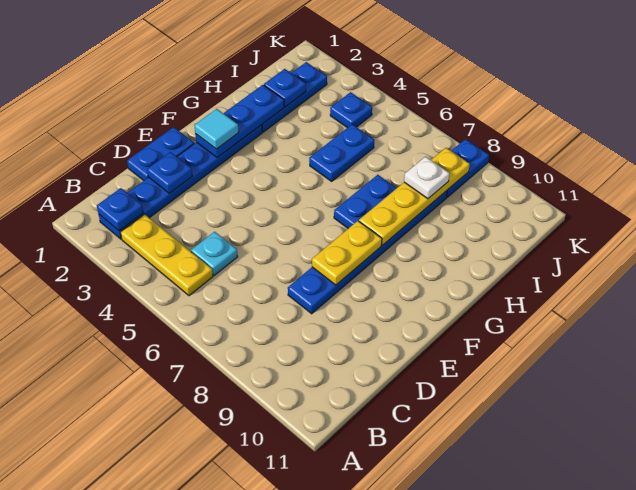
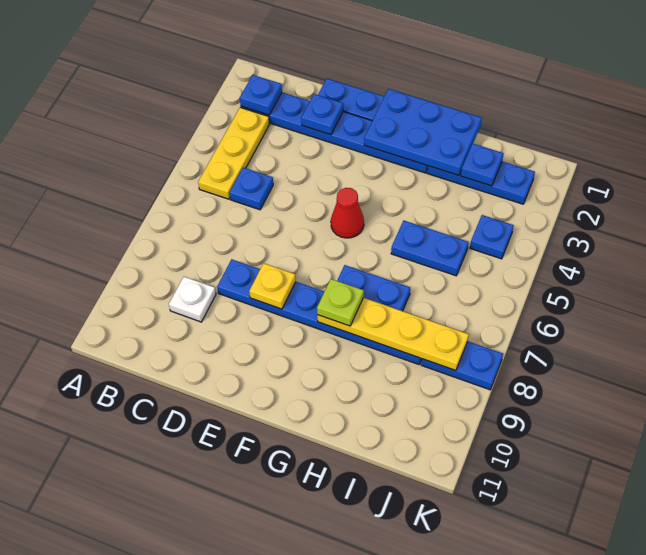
cyan plate C5 level 1 -> blue plate C5 level 1
yellow plate E8:F8 level 2 -> yellow plate E8 level 2
blue plate F2:H2 level 2 -> blue plate F1:H2 level 2
cyan tile F2 level 3 -> none
none -> red cone F5 level 1
none -> lime plate G8 level 3
white plate I8 level 3 -> white plate C9 level 1

